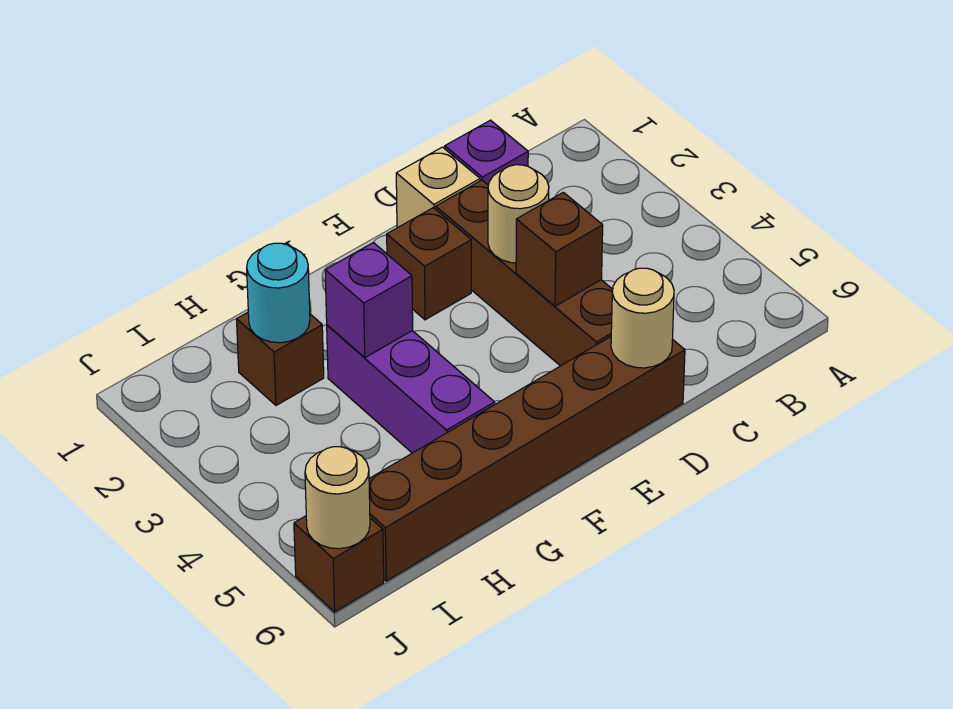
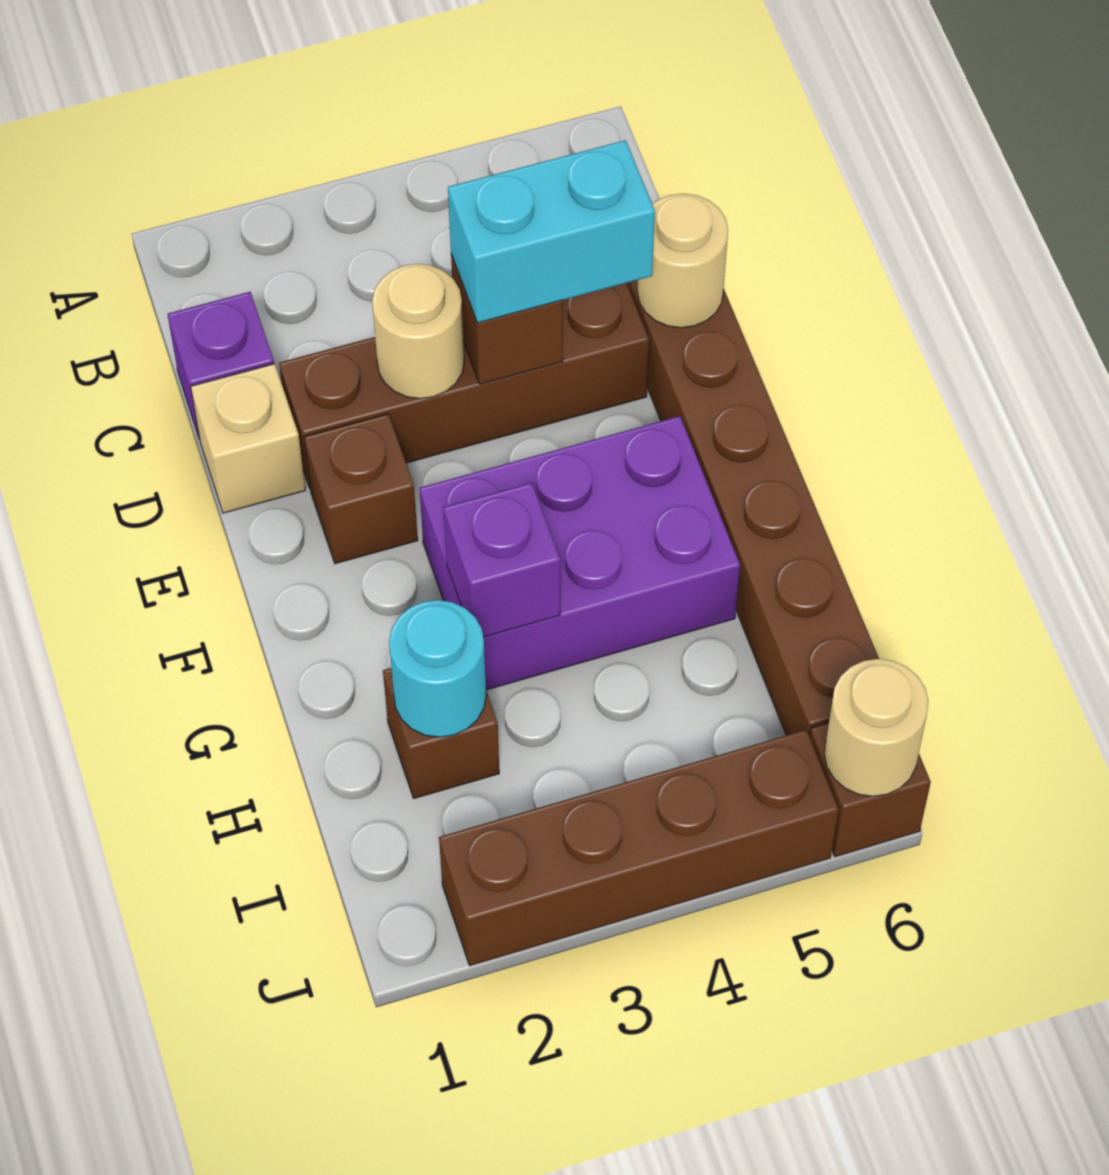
none -> cyan brick D4:D5 level 3
purple brick G3:G5 level 1 -> purple brick F3:G5 level 1
none -> brown brick J2:J5 level 1

